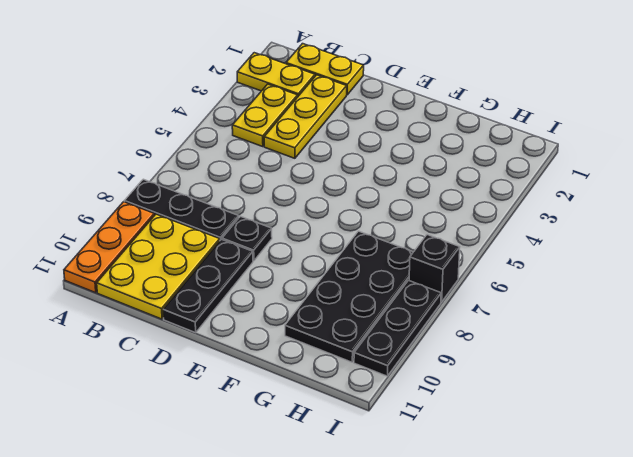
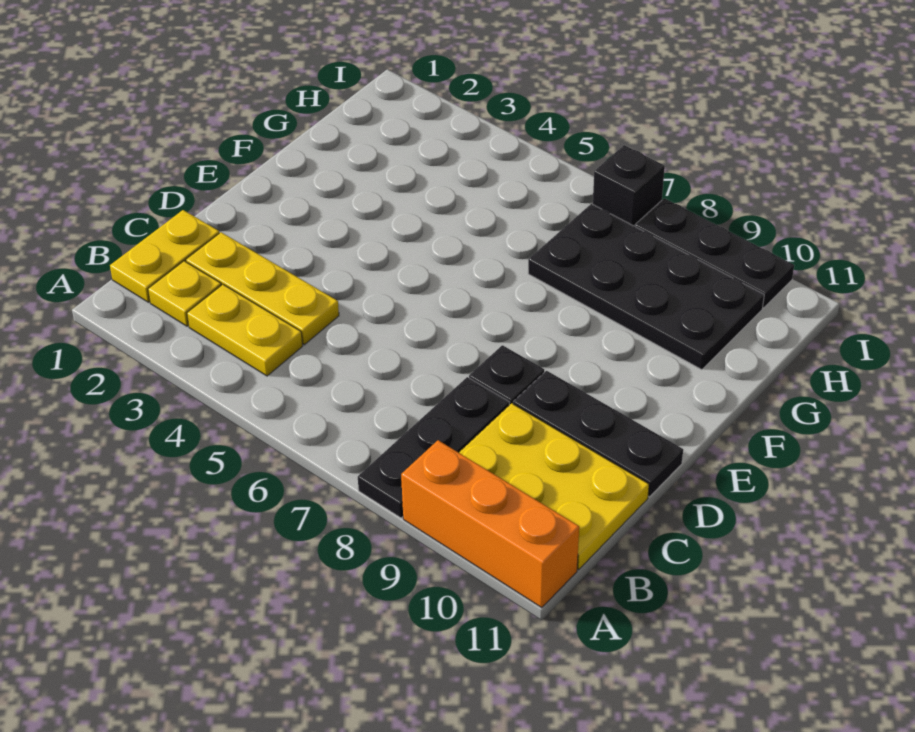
yellow plate A2:B2 level 1 -> yellow plate B2 level 1
orange plate A9:A11 level 1 -> orange brick A9:A11 level 1

